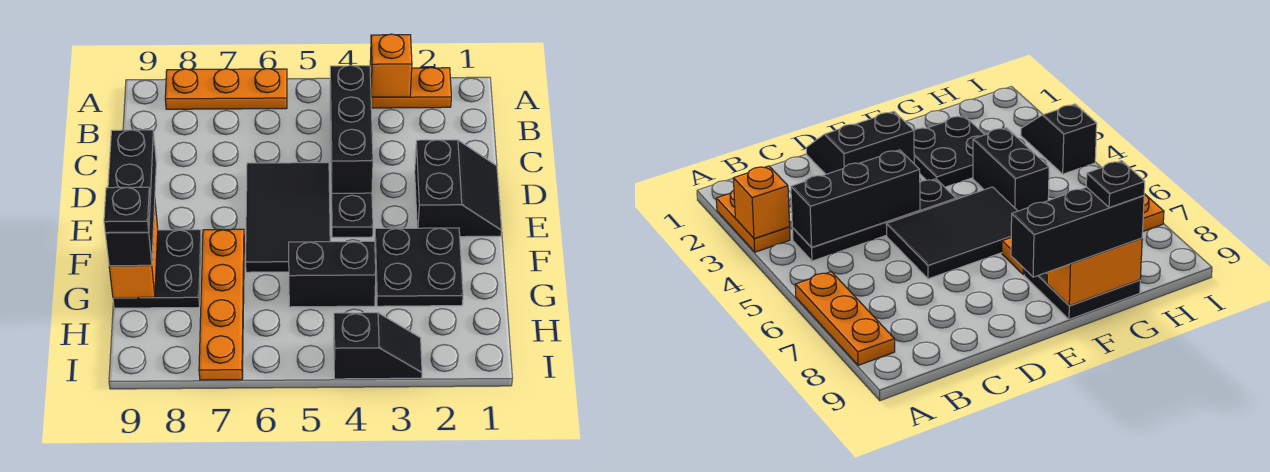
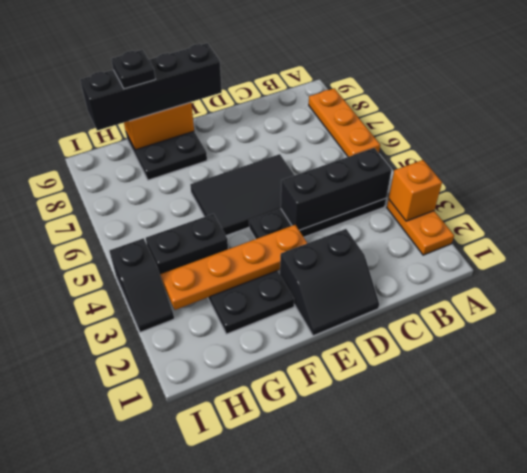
black brick E9:G9 level 3 -> black brick E9:H9 level 3
orange plate F7:I7 level 1 -> orange plate E3:H3 level 2
black brick G4:G5 level 1 -> black brick G4:H4 level 1

